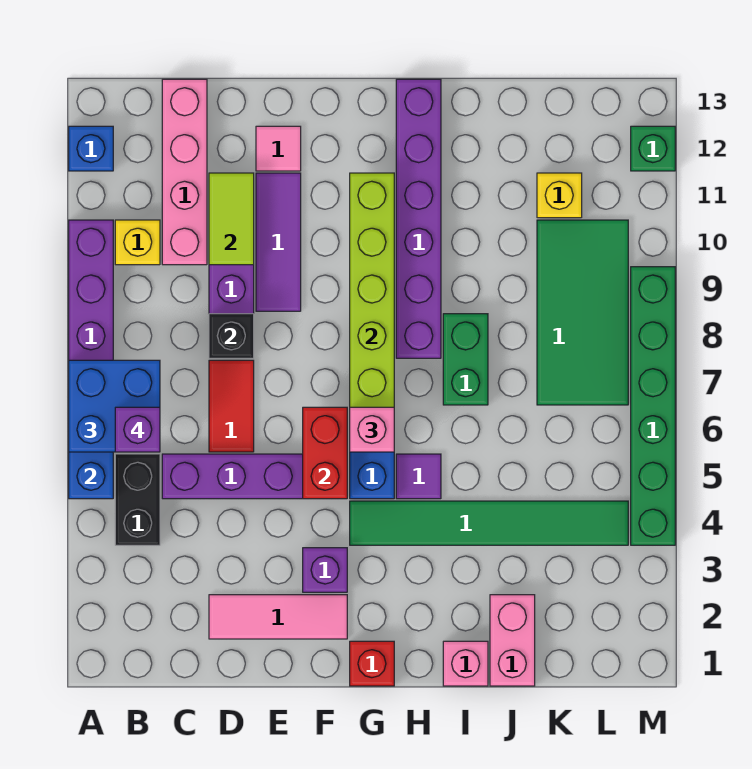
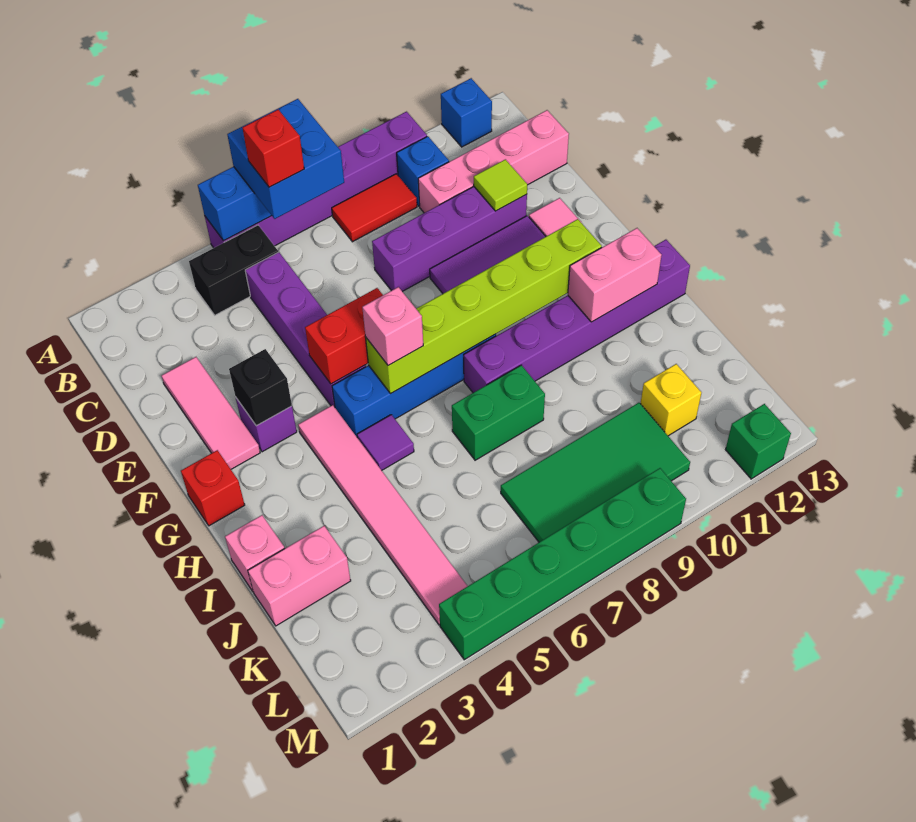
purple brick B6 level 4 -> red brick B6 level 4
yellow brick B10 level 1 -> blue brick B10 level 1
red tile D6:D7 level 1 -> red tile B8:B9 level 1
black brick D8 level 2 -> black brick F3 level 2
lime tile D10:D11 level 2 -> lime tile D11 level 2
green tile G4:L4 level 1 -> pink tile G4:L4 level 1
none -> pink brick H11:H12 level 2

